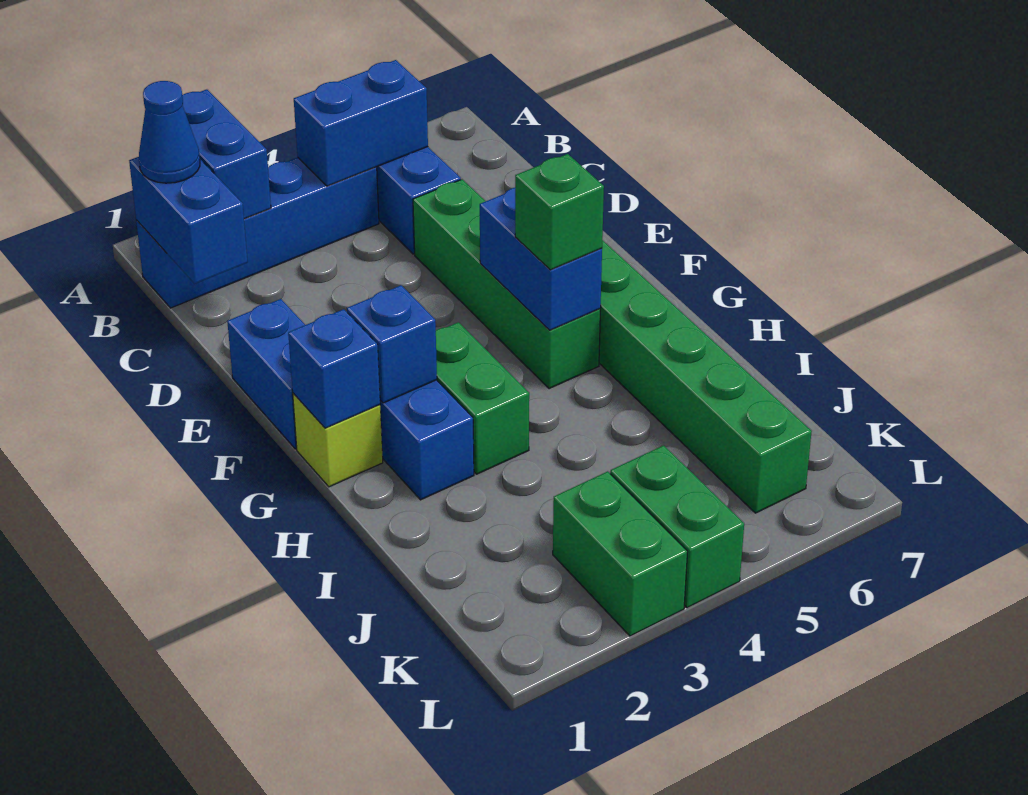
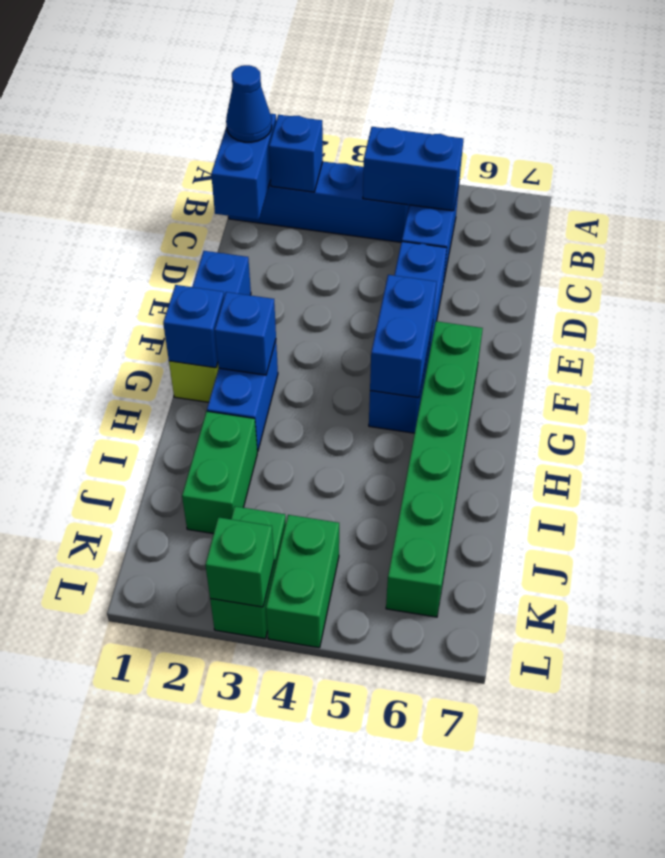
blue brick A2:B2 level 2 -> blue brick B2 level 2
green brick D5:G5 level 1 -> blue brick D5:G5 level 1
green brick G3:H3 level 1 -> green brick I2:J2 level 1
green brick G5 level 3 -> green brick L3 level 2

